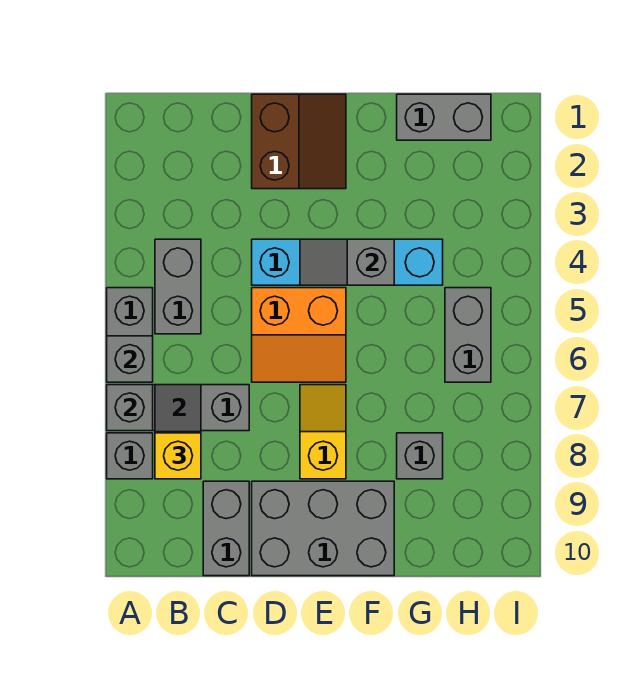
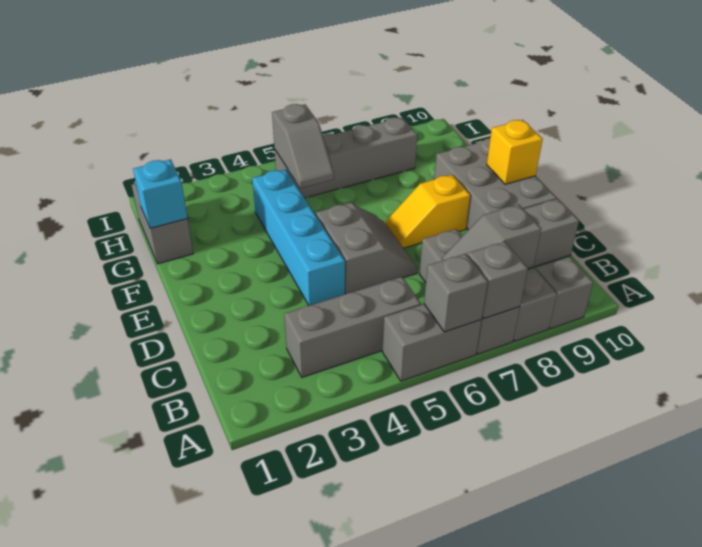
grey brick B4:B5 level 1 -> grey brick B3:B5 level 1
yellow brick B8 level 3 -> yellow brick E10 level 2
brown slope D1:E2 level 1 top D -> none
orange slope D5:E6 level 1 top 5 -> grey slope D5:E6 level 1 top 5
grey slope E4:F4 level 2 top F -> grey slope G5:H5 level 2 top H
none -> cyan brick G1 level 2
grey brick G8 level 1 -> grey brick A9 level 1
grey brick H5:H6 level 1 -> grey brick H5:H8 level 1

